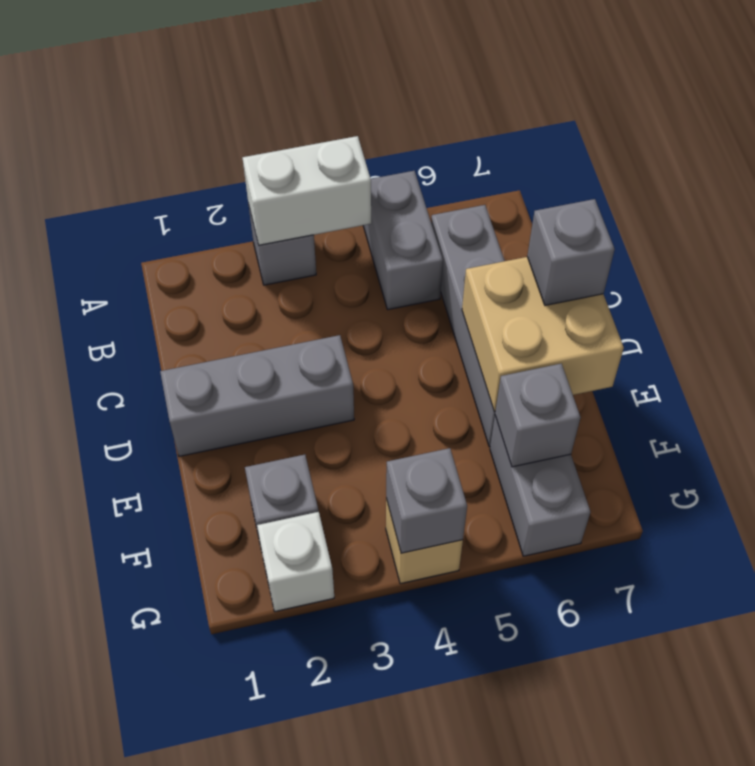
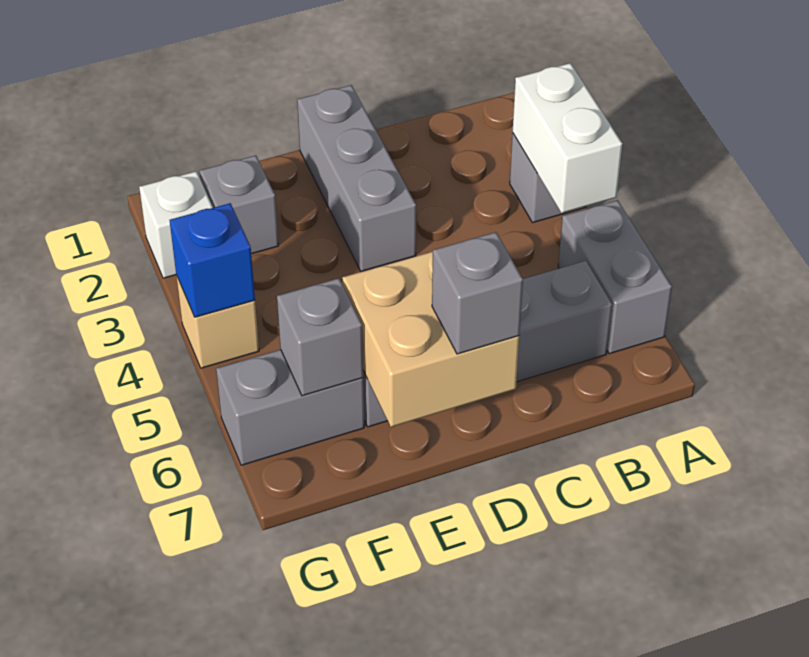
grey brick A5:B5 level 1 -> grey brick A5:A6 level 1
grey brick G4 level 2 -> blue brick G4 level 2

